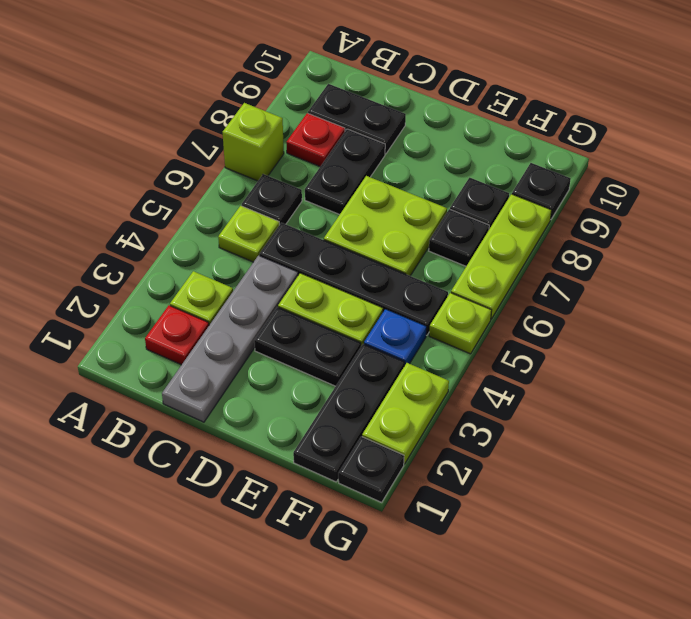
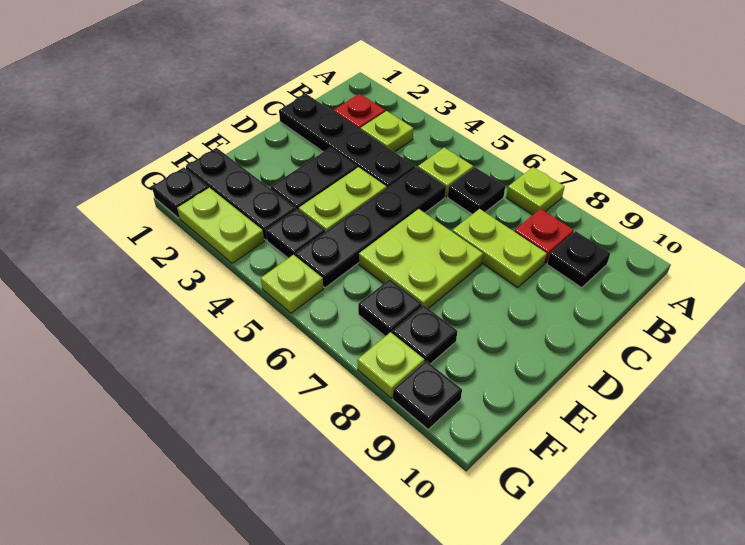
lime brick A7 level 1 -> lime plate A7 level 1
black plate B9:C9 level 1 -> black plate B9 level 1
grey plate C1:C4 level 1 -> black plate C1:C4 level 1
black plate C7:C8 level 1 -> lime plate C7:C8 level 1
blue plate F4 level 1 -> black plate F4 level 1
lime plate G6:G8 level 1 -> lime plate G8 level 1

